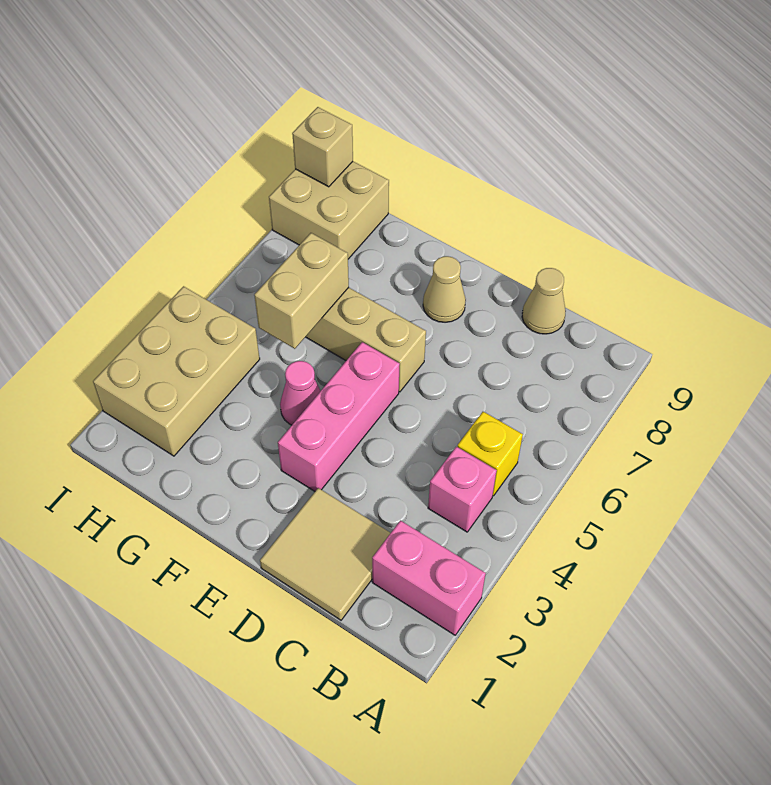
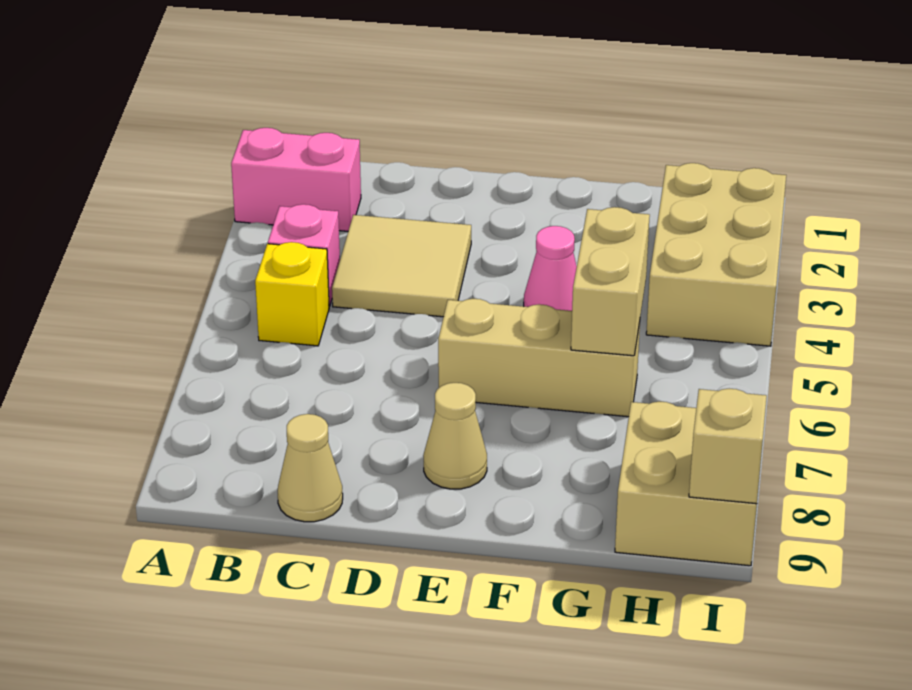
tan tile C1:D2 level 1 -> tan tile C3:D4 level 1
pink brick E3:E5 level 1 -> none

